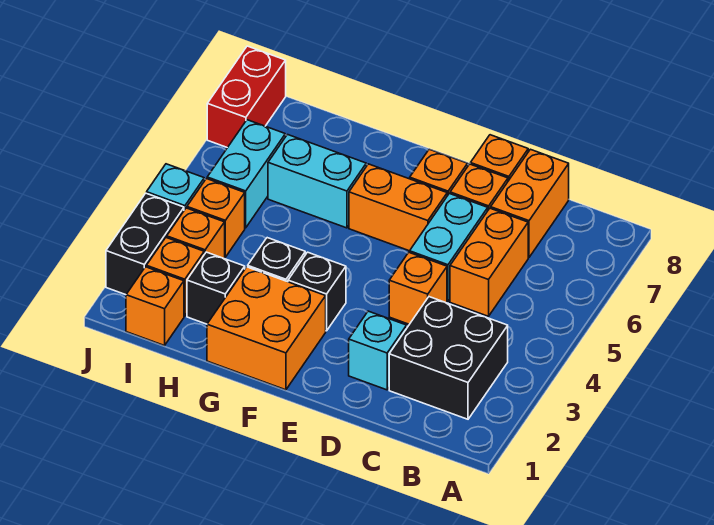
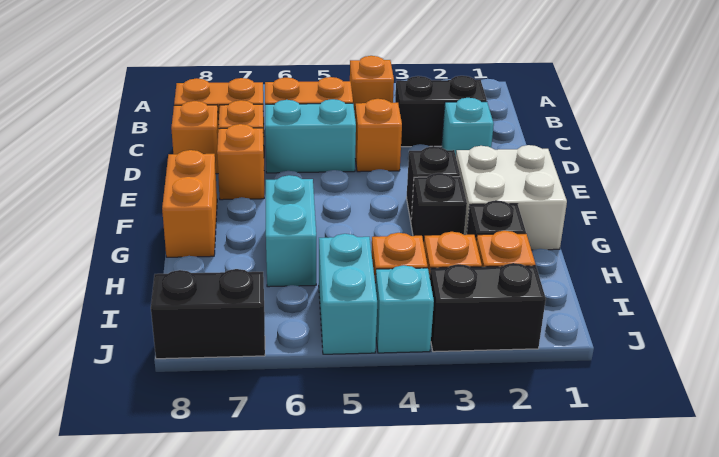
black brick B2:C3 level 1 -> black brick C2:C3 level 1
orange brick E6:F6 level 1 -> orange brick F8:G8 level 1
orange brick F1:G2 level 1 -> white brick F1:G2 level 1
orange brick I1 level 1 -> orange brick B4 level 1
cyan brick I5:I6 level 1 -> cyan brick I5:J5 level 1
red brick J7:J8 level 1 -> black brick J7:J8 level 1

